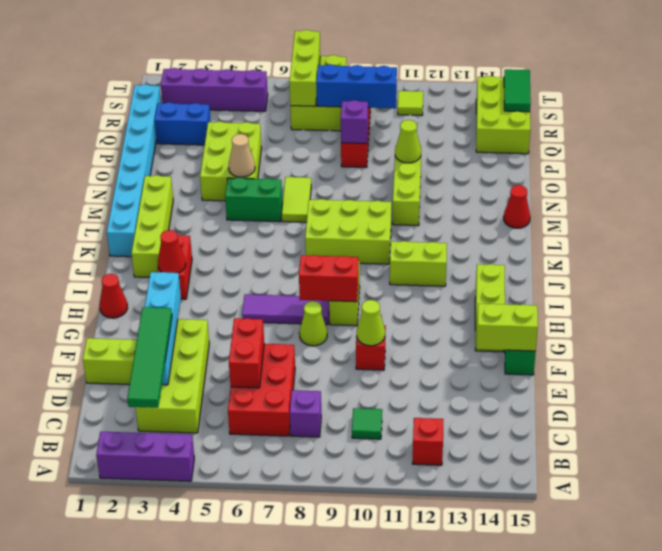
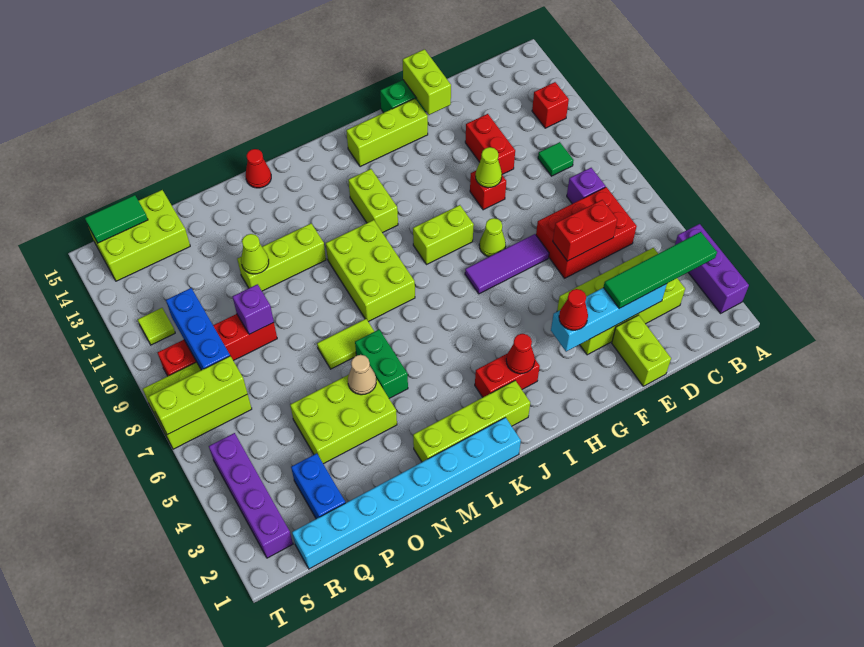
red cone H1 level 1 -> red cone G3 level 3
purple tile H6:H8 level 1 -> purple tile F7:H7 level 1
red brick H8:H9 level 2 -> red brick E11:E12 level 1

